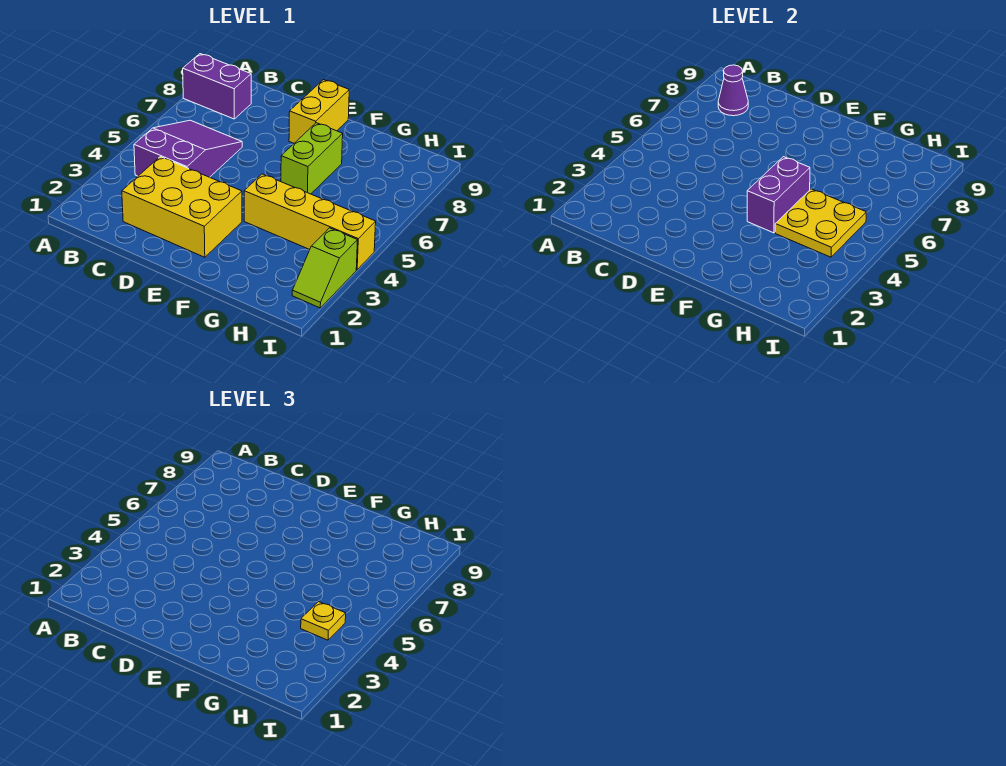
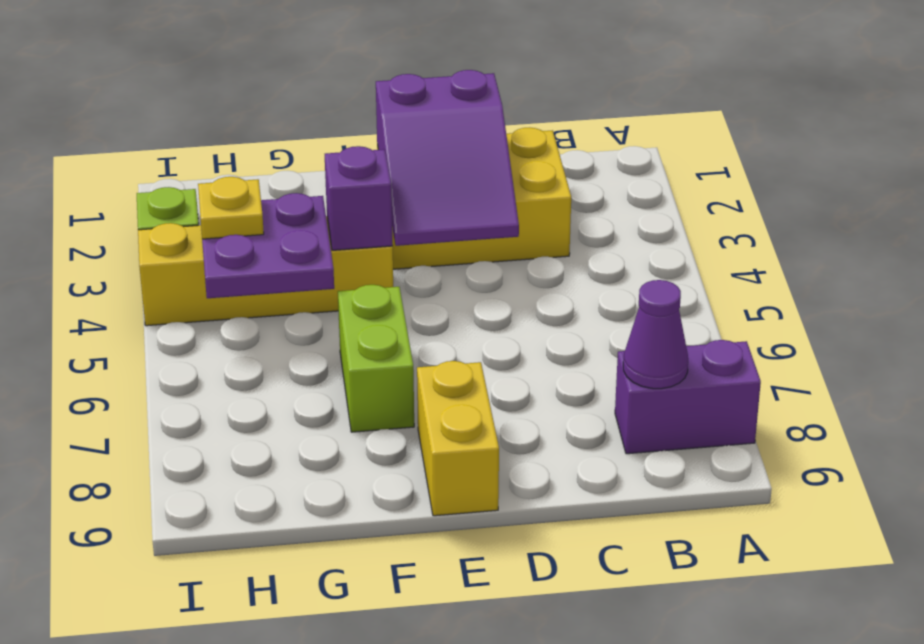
purple slope B4:C6 level 1 top 4 -> purple slope D2:E4 level 2 top 2
purple brick F4:F5 level 2 -> purple brick F4 level 2
yellow plate G4:H5 level 2 -> purple plate G4:H5 level 2

